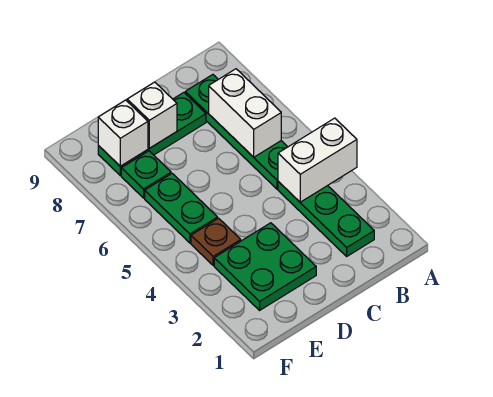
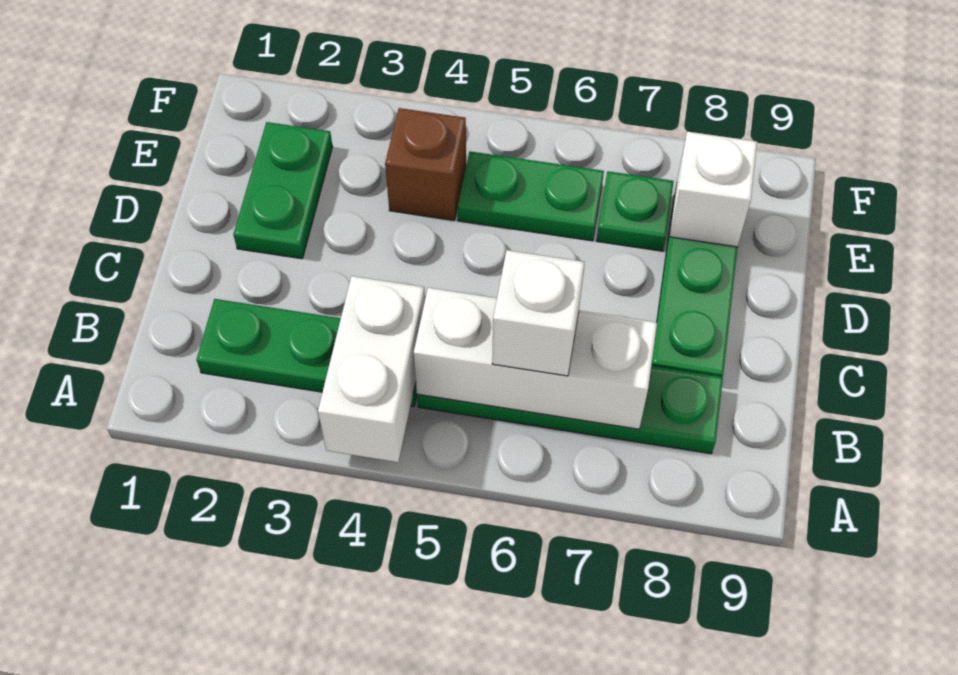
white brick B6:B7 level 2 -> white brick B5:B7 level 2
green plate D2:E3 level 1 -> green plate D2:E2 level 1
white brick D8 level 2 -> white brick B6 level 3
brown plate E4 level 1 -> brown brick E4 level 1

